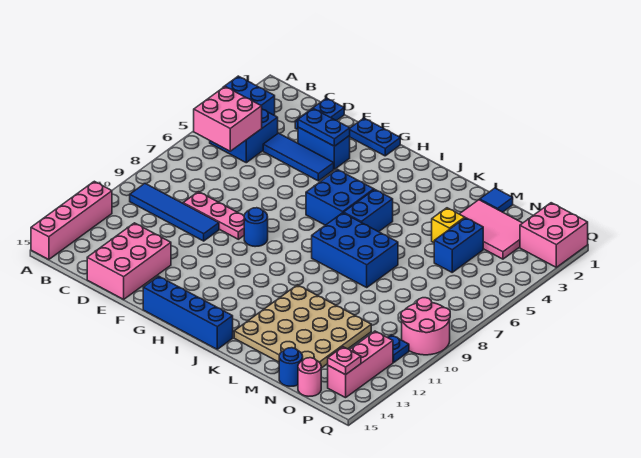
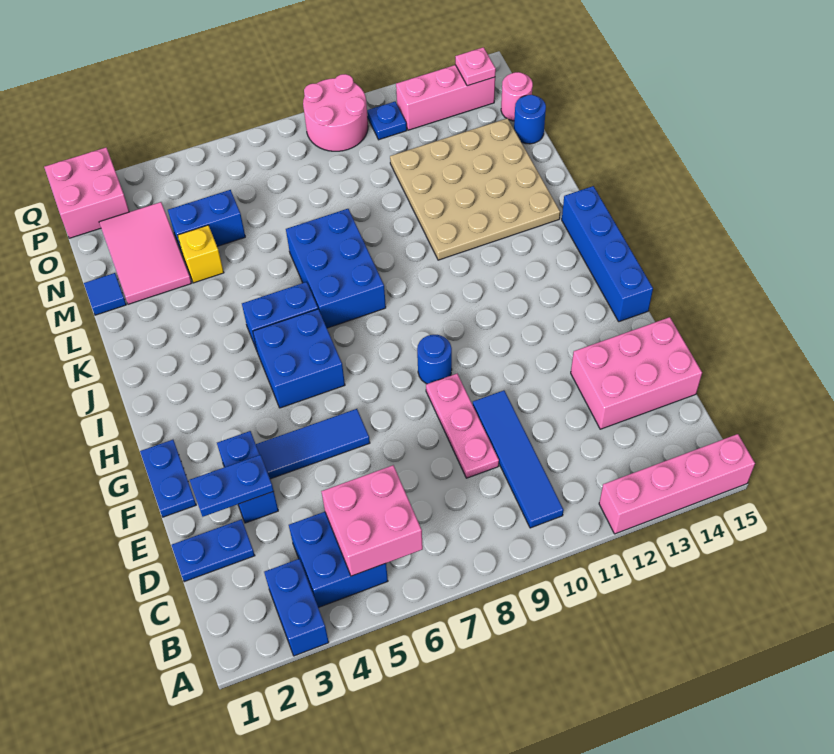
blue tile D4:F4 level 1 -> blue tile F4:F6 level 1
blue plate E3:F3 level 2 -> blue plate E2:E3 level 2

